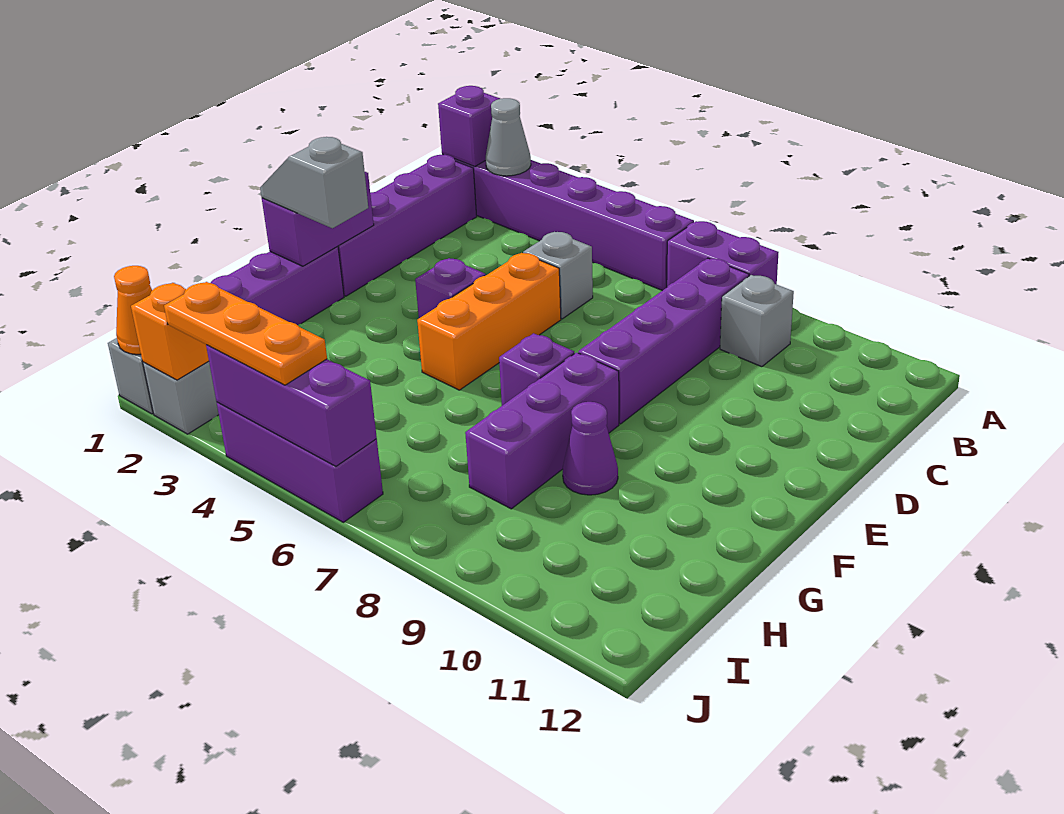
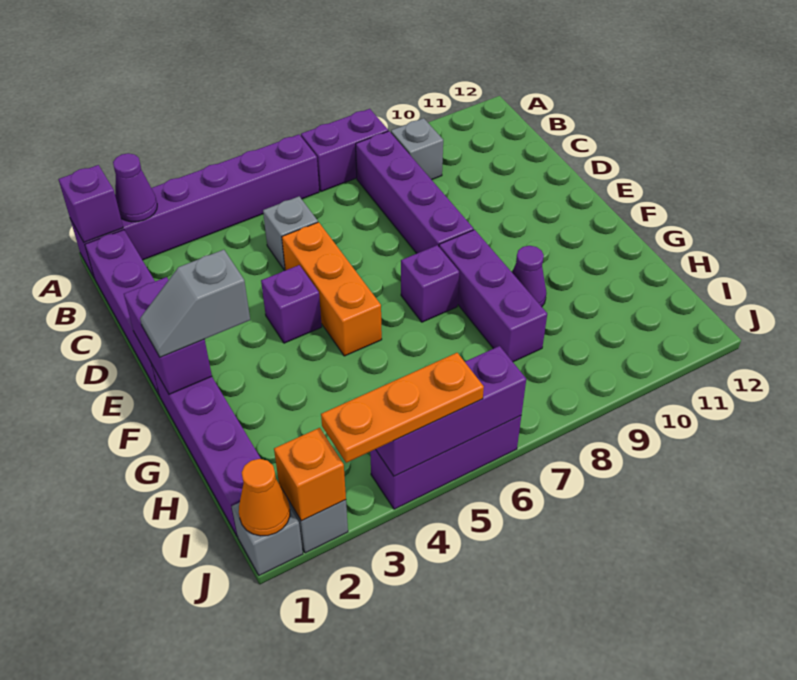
grey cone A2 level 2 -> purple cone A2 level 2

